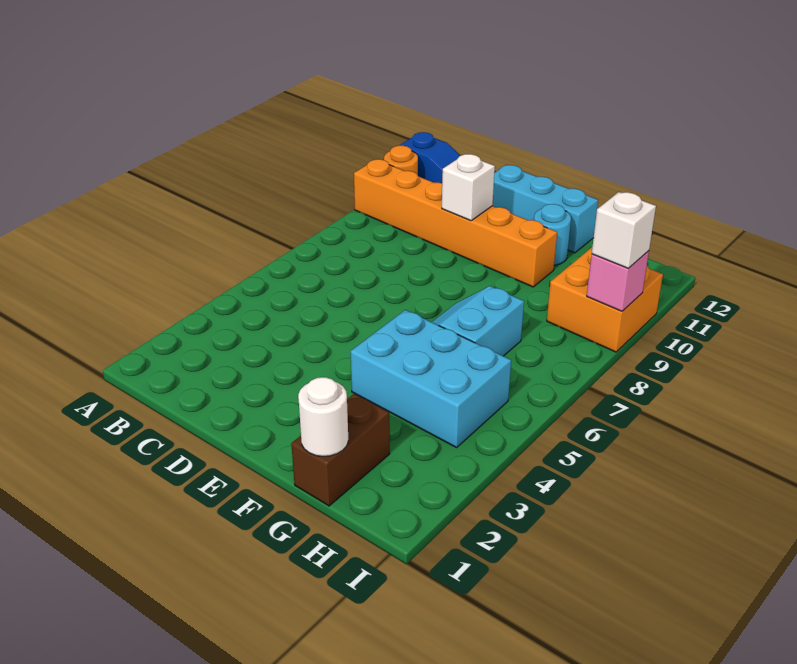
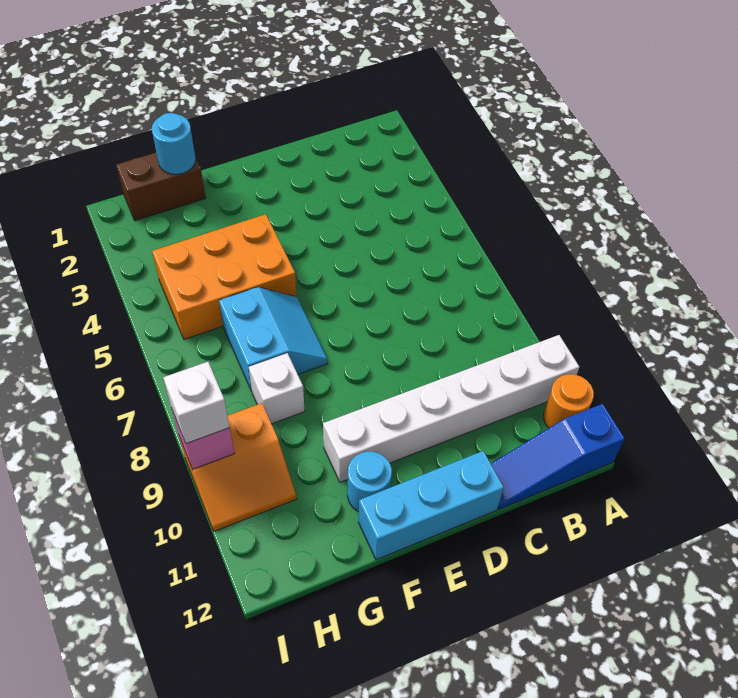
orange brick A10:F10 level 1 -> white brick A10:F10 level 1
white brick D10 level 2 -> white brick G8 level 1
cyan brick F4:H5 level 1 -> orange brick F4:H5 level 1
brown brick G1:G2 level 1 -> brown brick G1:H1 level 1
white round brick G1 level 2 -> cyan round brick G1 level 2
orange brick H9:I10 level 1 -> orange slope H9:I10 level 1 top 9

